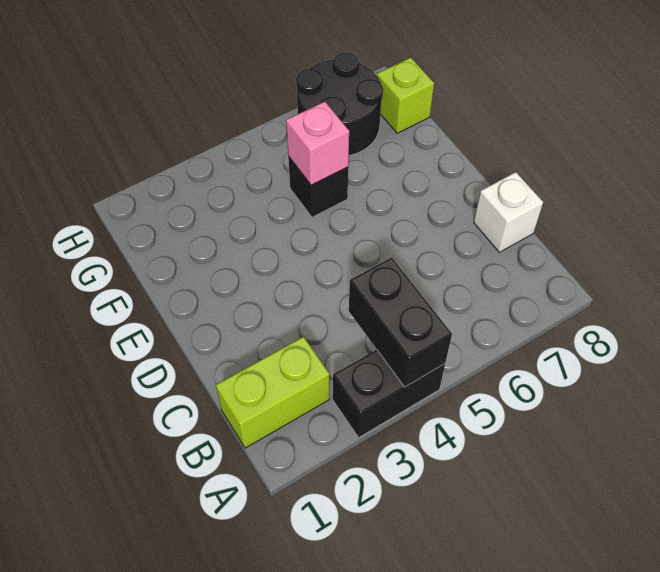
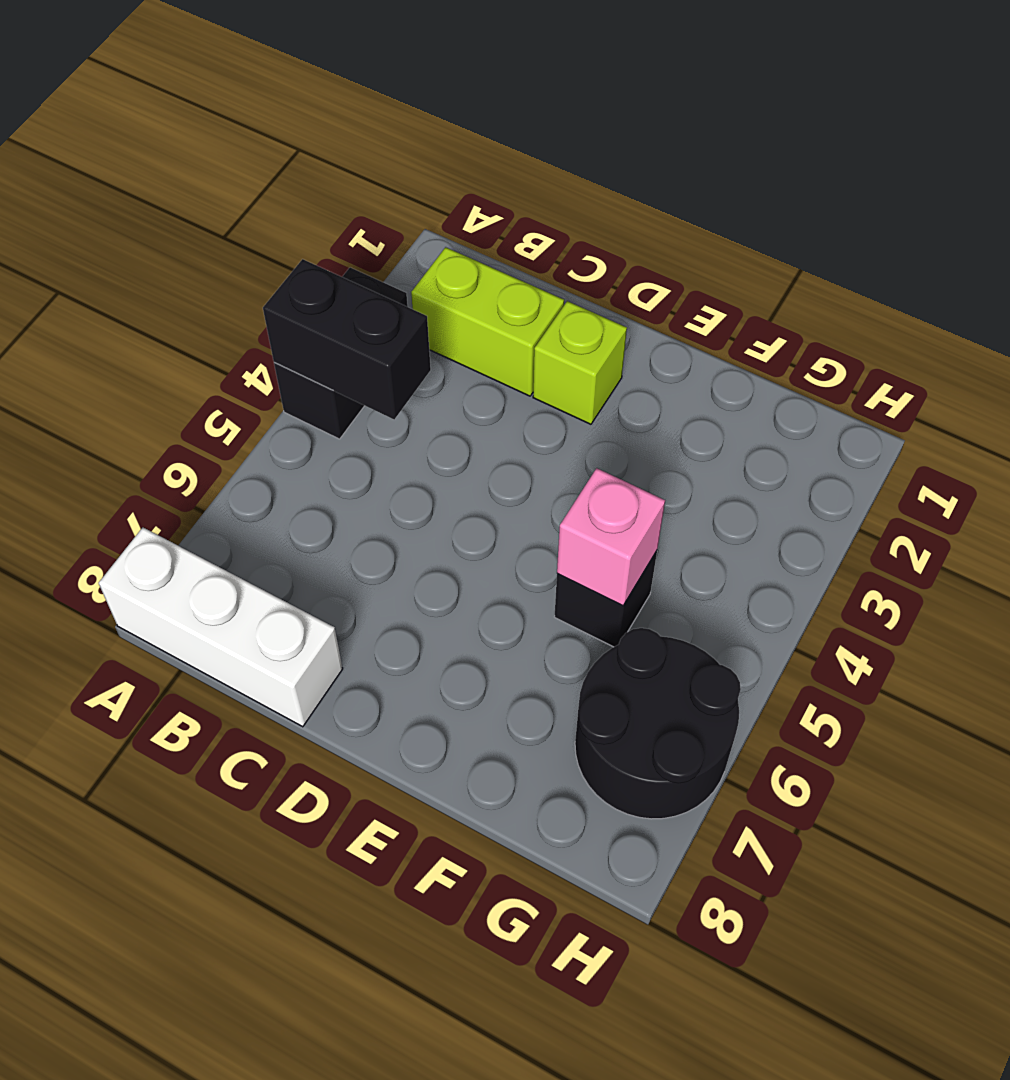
lime brick B1:B2 level 1 -> lime brick B2:C2 level 1
white brick C8 level 1 -> white brick A8:C8 level 1
lime brick G8 level 1 -> lime brick D2 level 1

